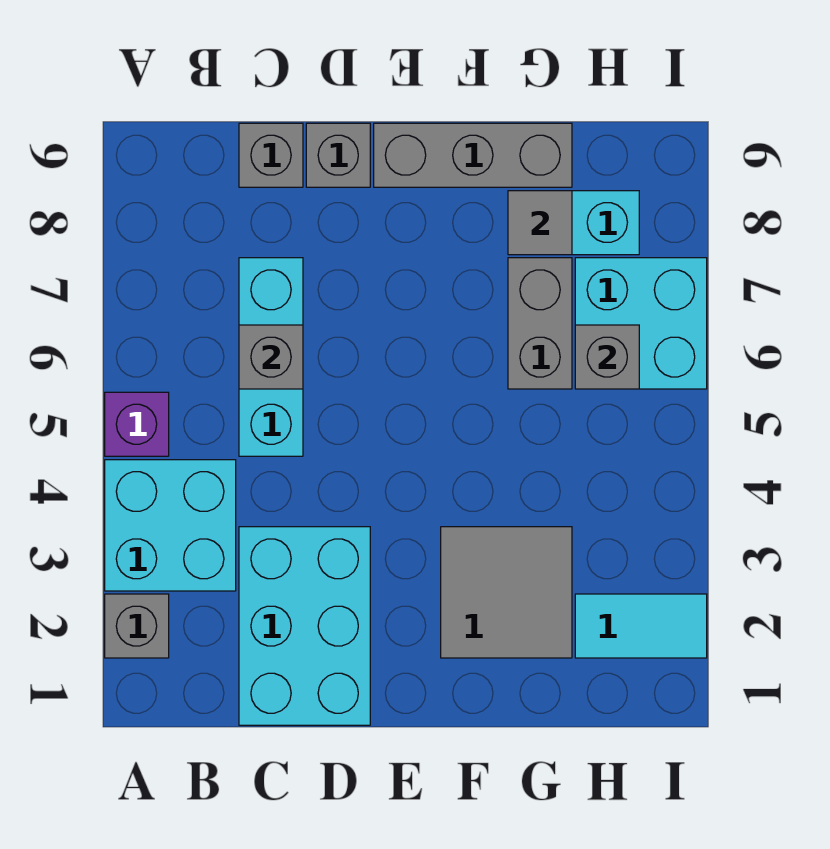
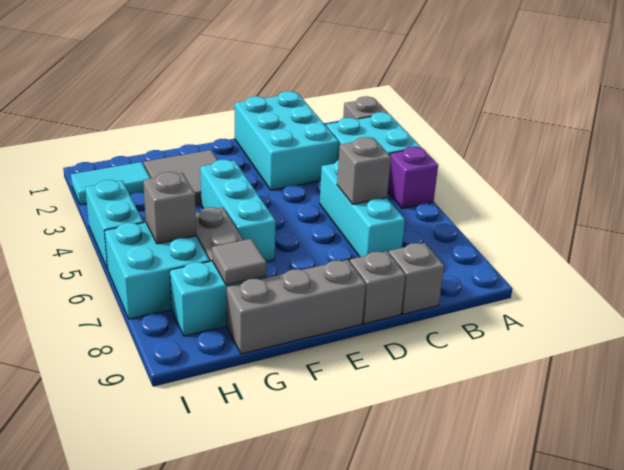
none -> cyan brick F4:F6 level 1
none -> cyan brick I4:I5 level 1

